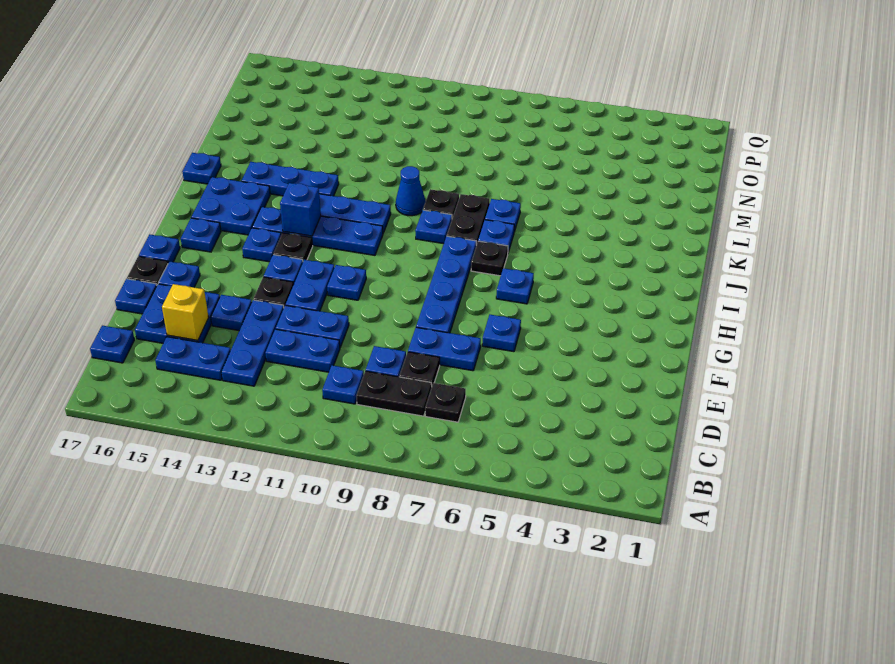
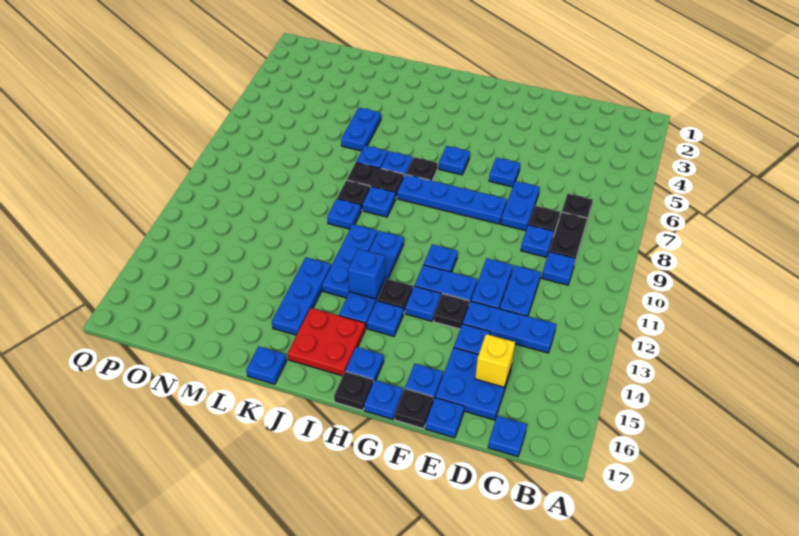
blue plate C14:C15 level 1 -> blue plate L5:L6 level 1
none -> black plate H17 level 1
blue plate I15:J16 level 1 -> red plate I15:J16 level 1
blue cone K10 level 1 -> blue plate K10 level 1

